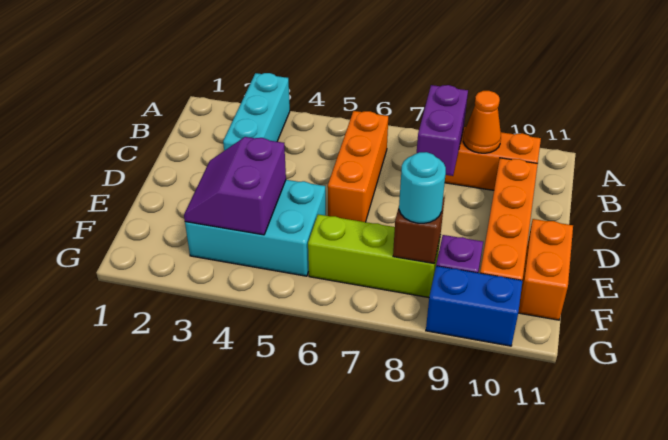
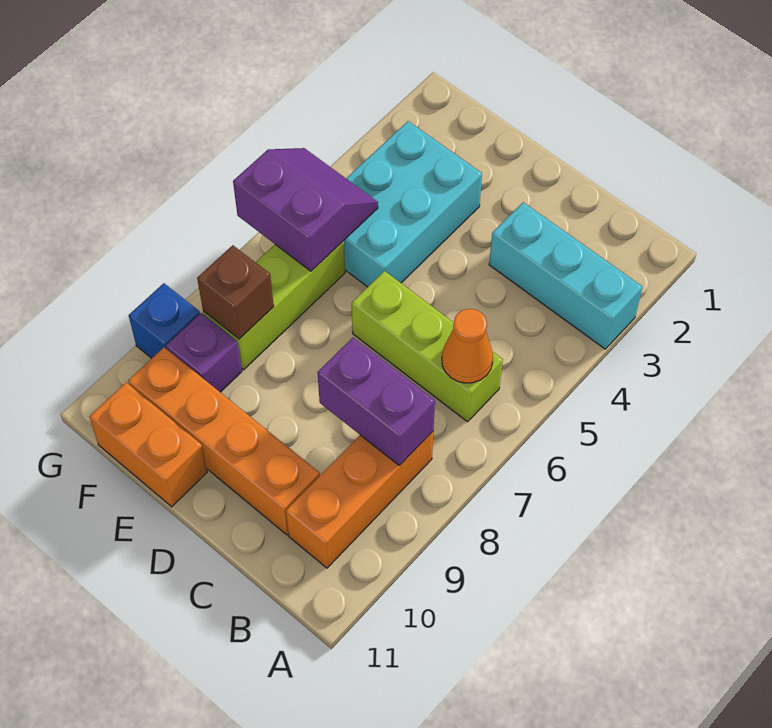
orange brick B6:D6 level 1 -> lime brick B6:D6 level 1
orange cone B9 level 2 -> orange cone B6 level 2
purple slope E3:F4 level 2 top 4 -> purple slope F5:G6 level 2 top 6
cyan round brick F8 level 3 -> none
blue brick G9:G10 level 1 -> blue brick G9 level 1

